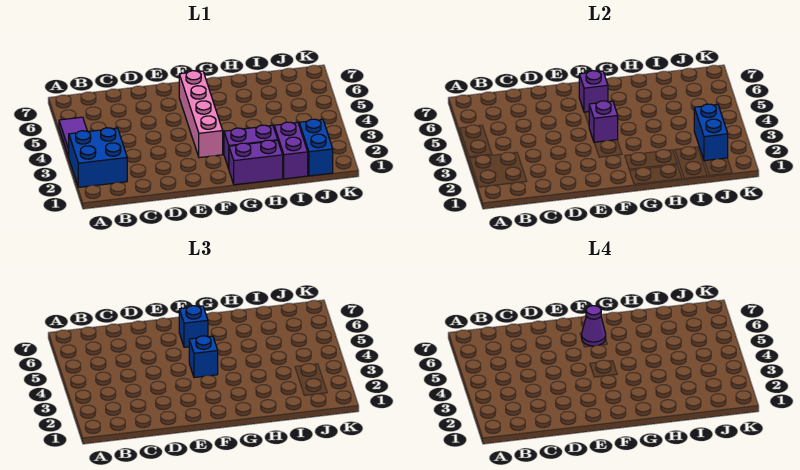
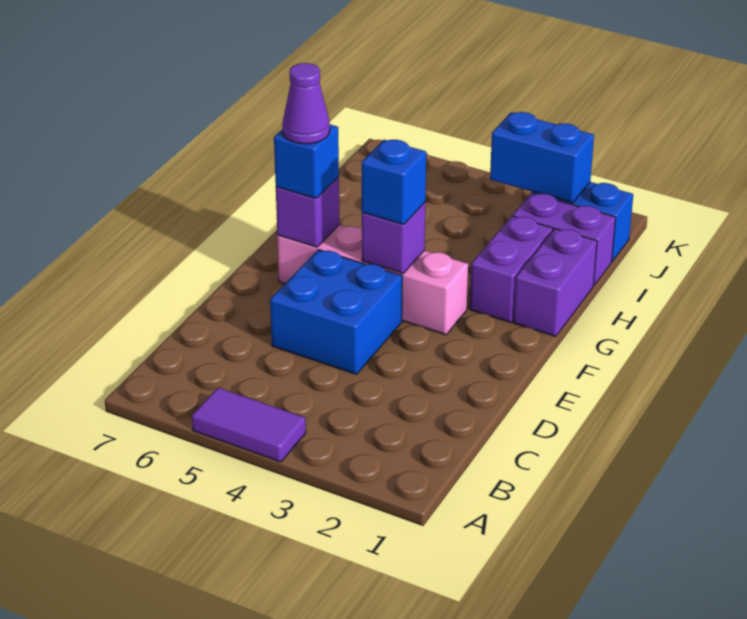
blue brick A2:B3 level 1 -> blue brick D4:E5 level 1

